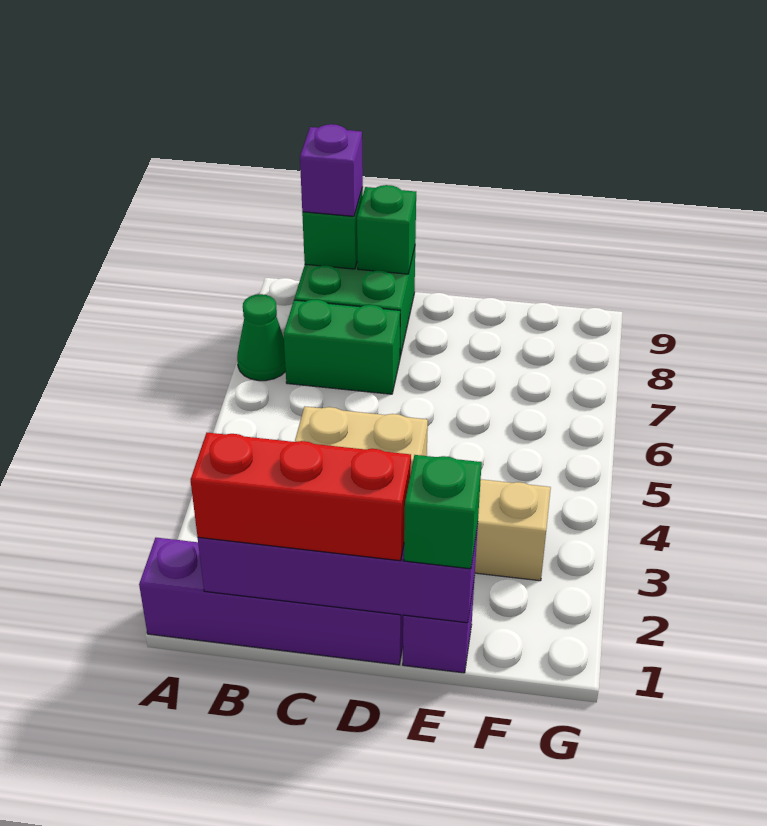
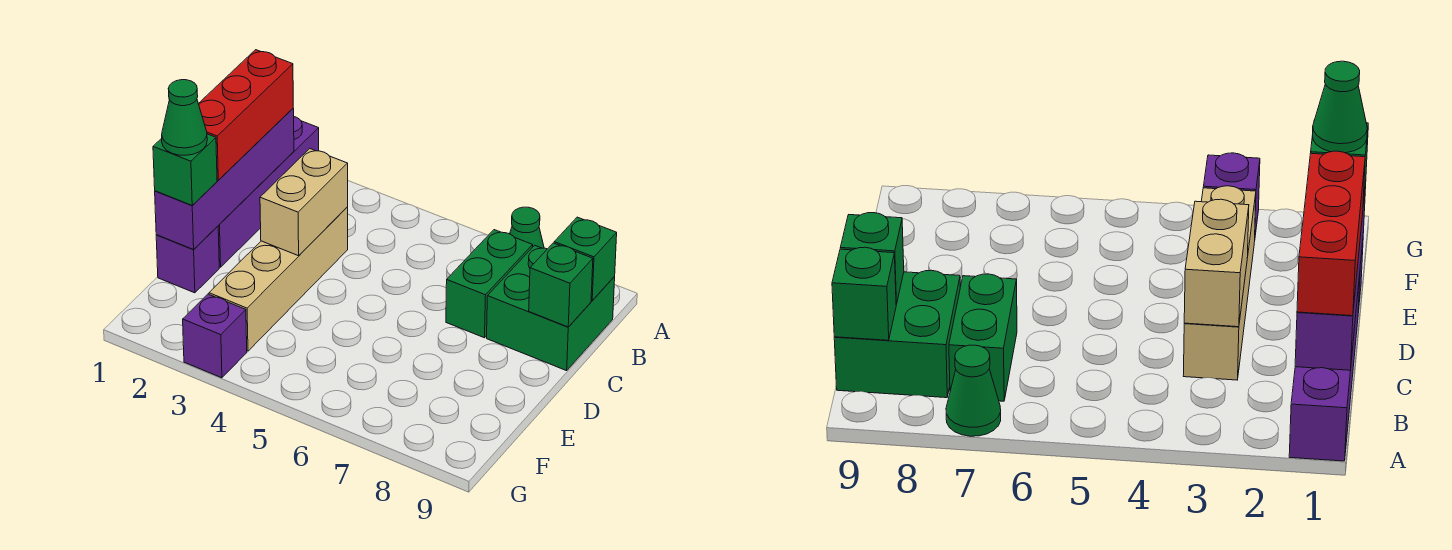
purple brick B9 level 3 -> purple brick G3 level 1
none -> green cone E1 level 4

